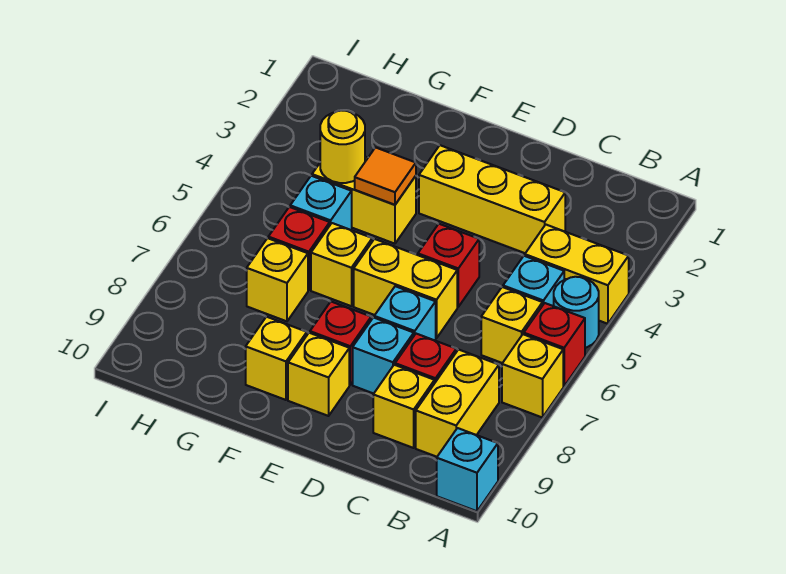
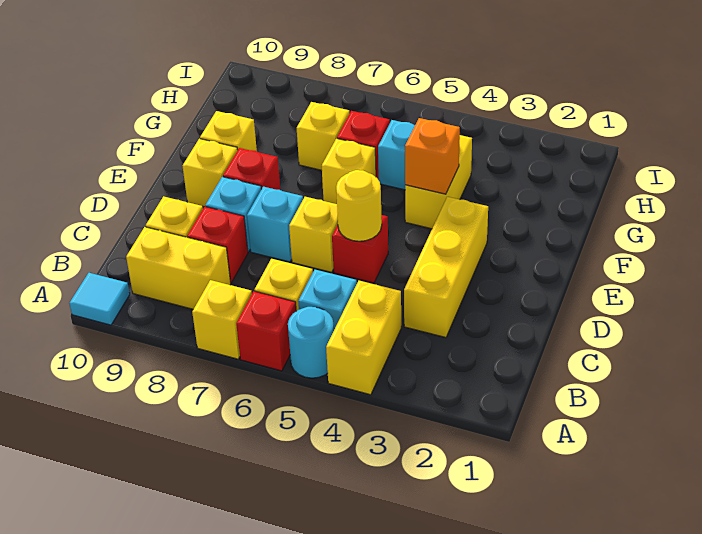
cyan brick A10 level 1 -> cyan tile A10 level 1
yellow brick D6:E6 level 1 -> yellow brick D6 level 1
orange tile F4 level 2 -> orange brick F4 level 2
yellow round brick G4 level 2 -> yellow round brick D5 level 2

